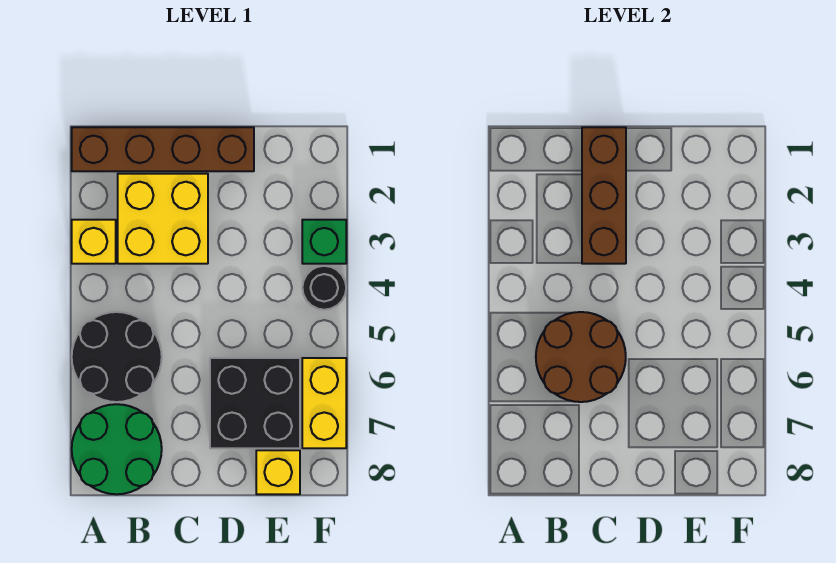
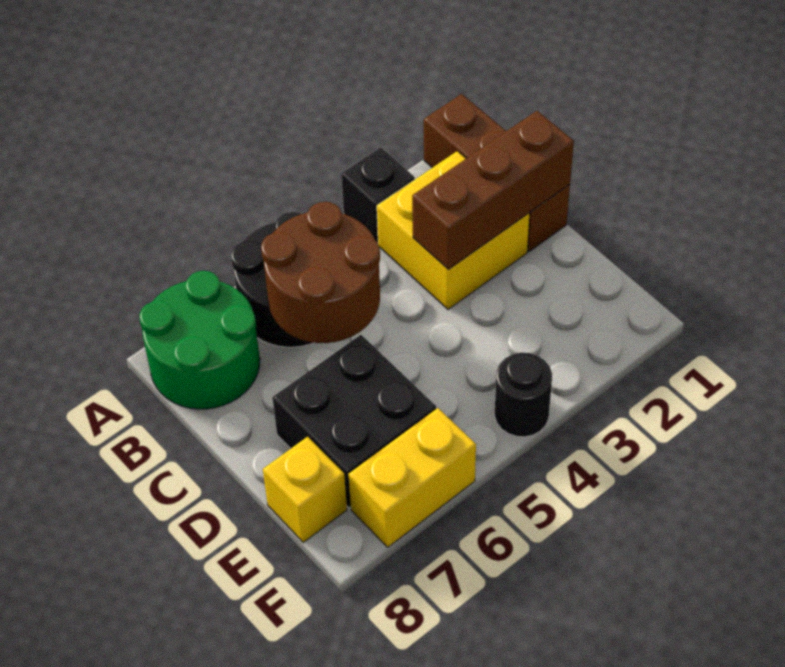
brown brick A1:D1 level 1 -> brown brick A1:C1 level 1
yellow brick A3 level 1 -> black brick A3 level 1
green brick F3 level 1 -> none

